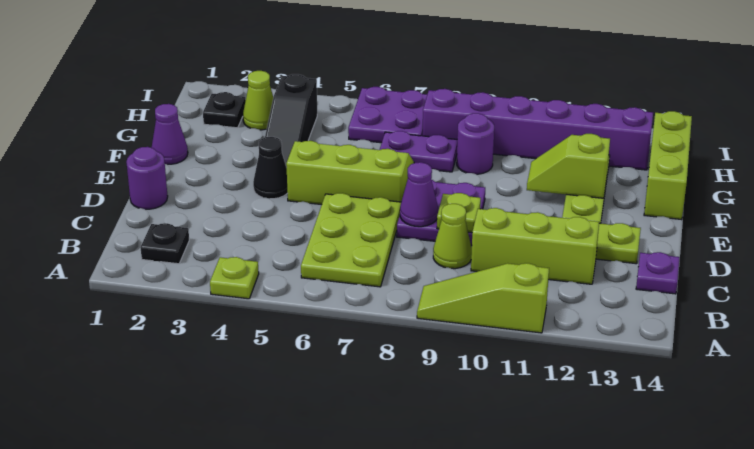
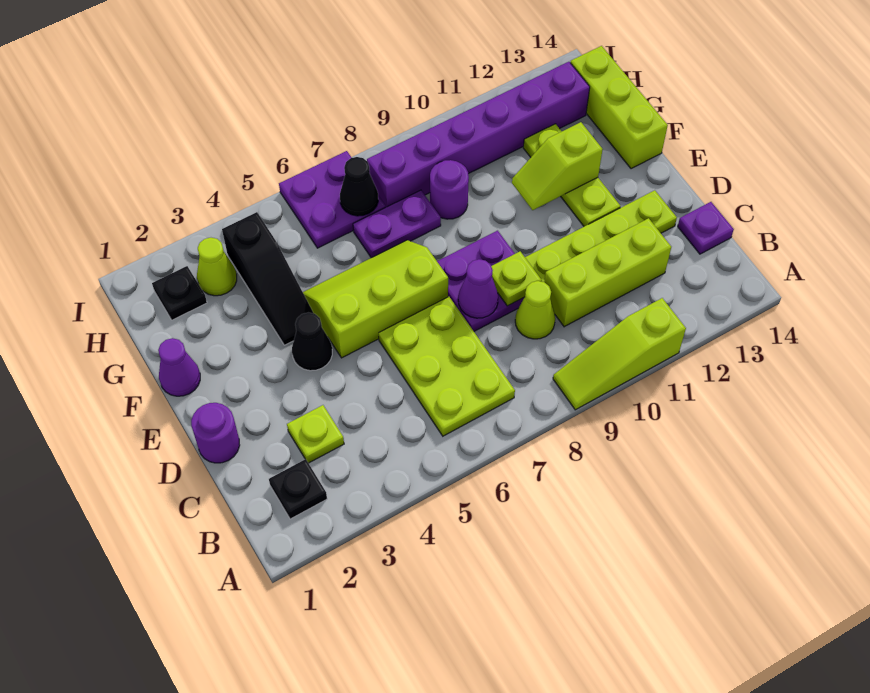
lime plate A4 level 1 -> lime plate C3 level 1
none -> black cone H7 level 2

